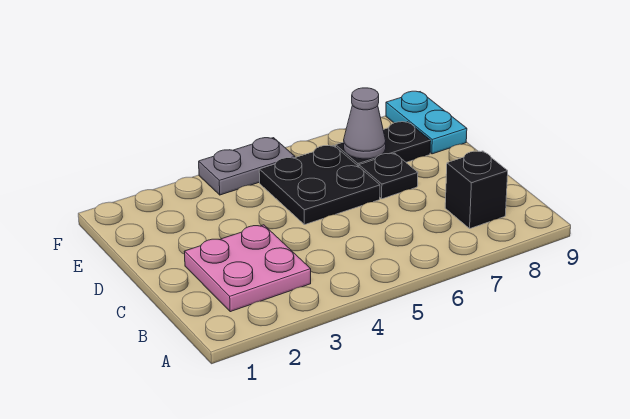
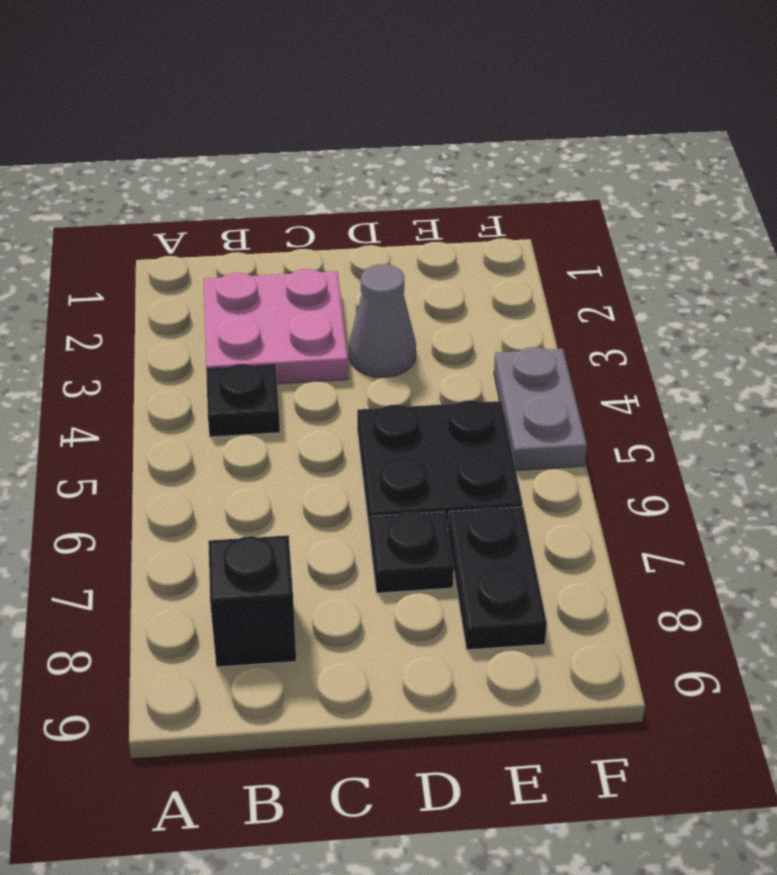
none -> black plate B4 level 1
grey cone E7 level 2 -> grey cone D3 level 1
cyan plate E9:F9 level 1 -> none

